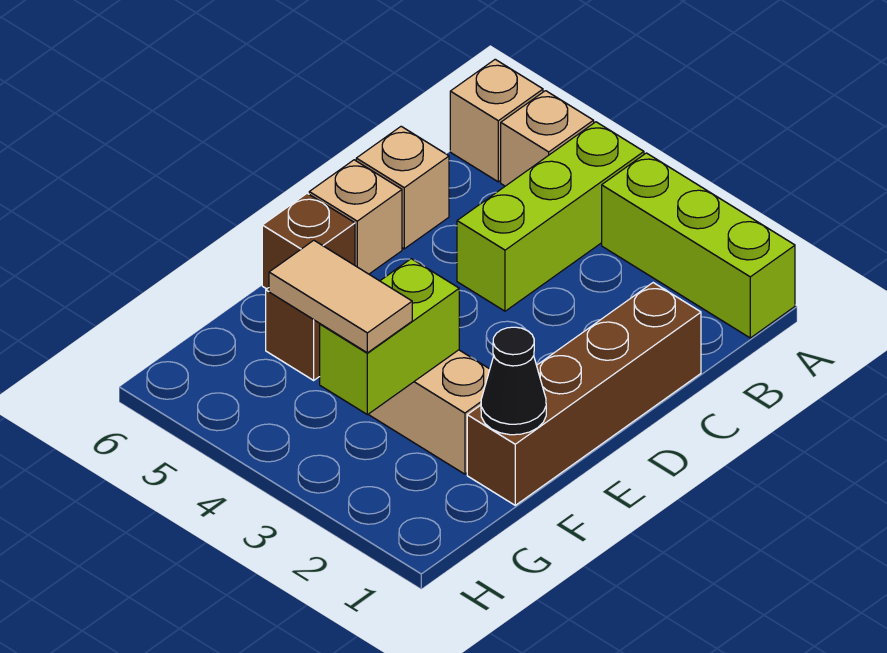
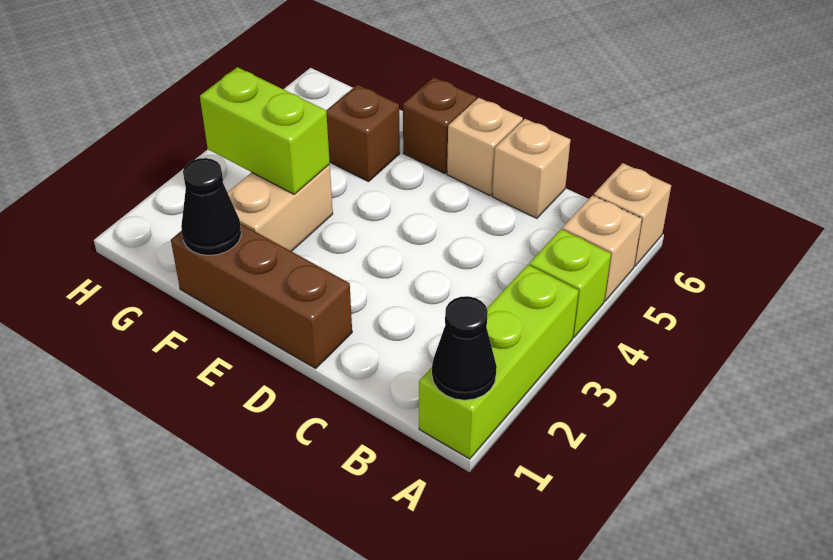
none -> black cone A1 level 2
lime brick A4:C4 level 1 -> lime brick A4 level 1
brown brick C1:F1 level 1 -> brown brick D1:F1 level 1
tan tile G3:G4 level 3 -> none

